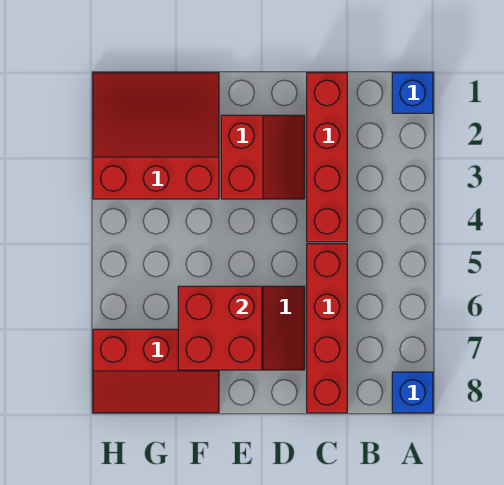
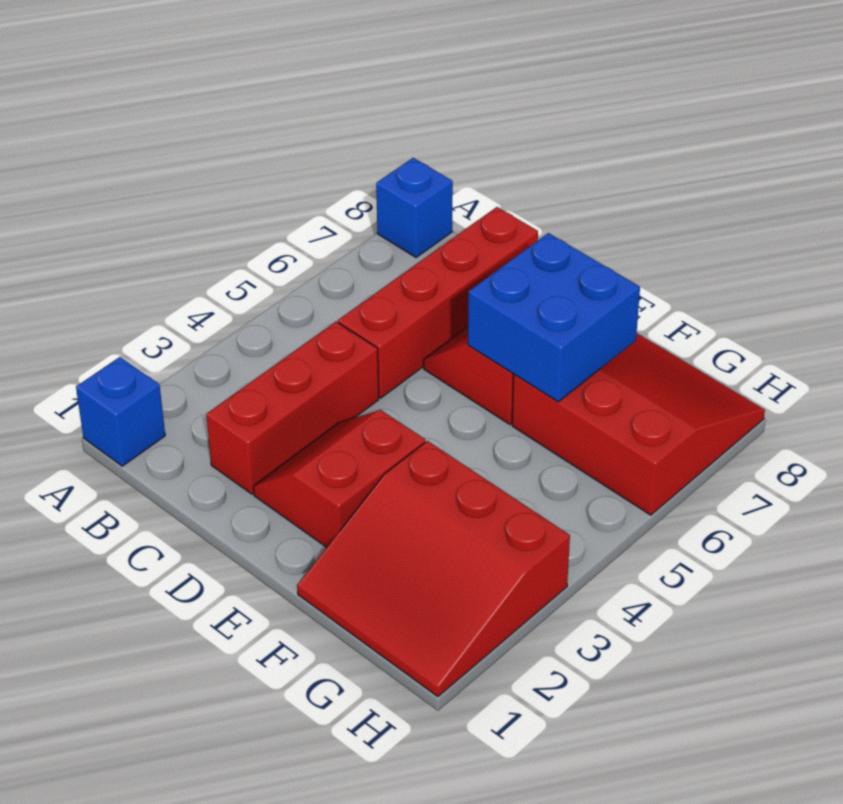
red brick C1:C4 level 1 -> red brick C2:C4 level 1
red brick E6:F7 level 2 -> blue brick E6:F7 level 2
red slope F7:H8 level 1 top 7 -> red slope F6:H8 level 1 top 6

